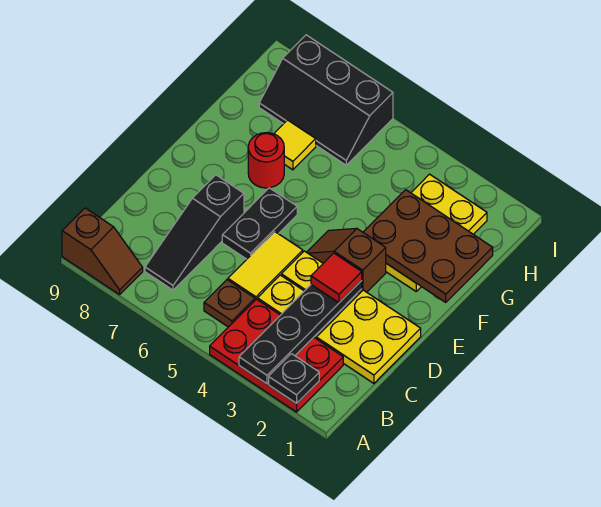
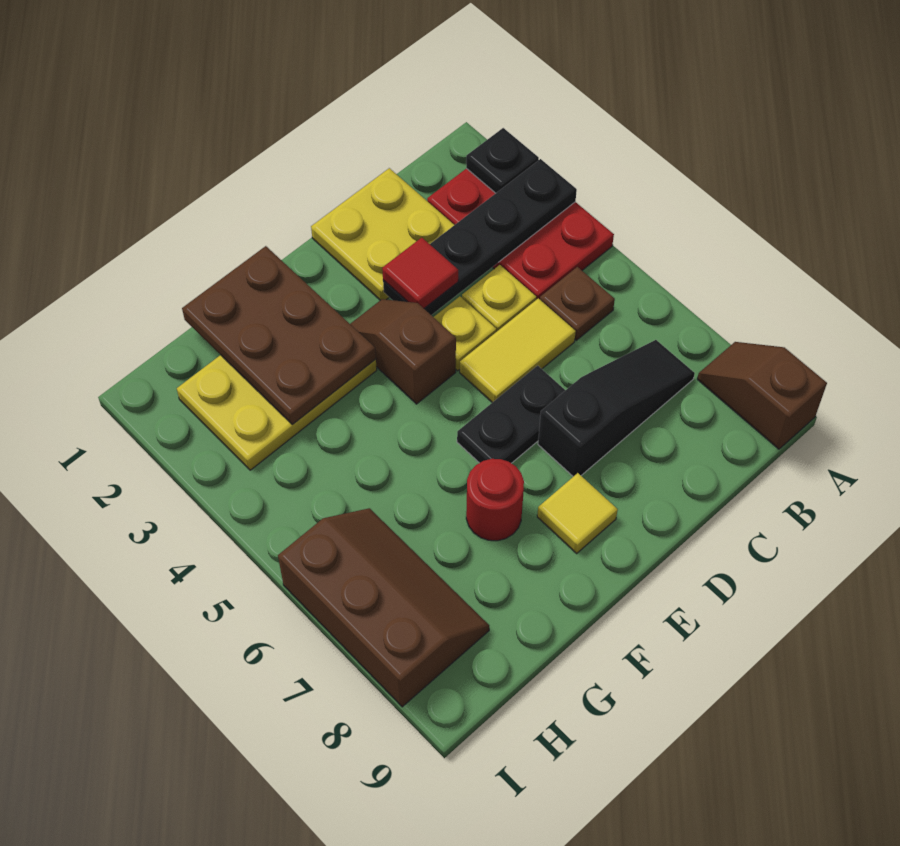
brown slope E3:E4 level 1 top 3 -> brown slope E3:E4 level 1 top 4
yellow tile G7 level 1 -> yellow tile E8 level 1
black slope H6:I8 level 1 top I -> brown slope H6:I8 level 1 top I

